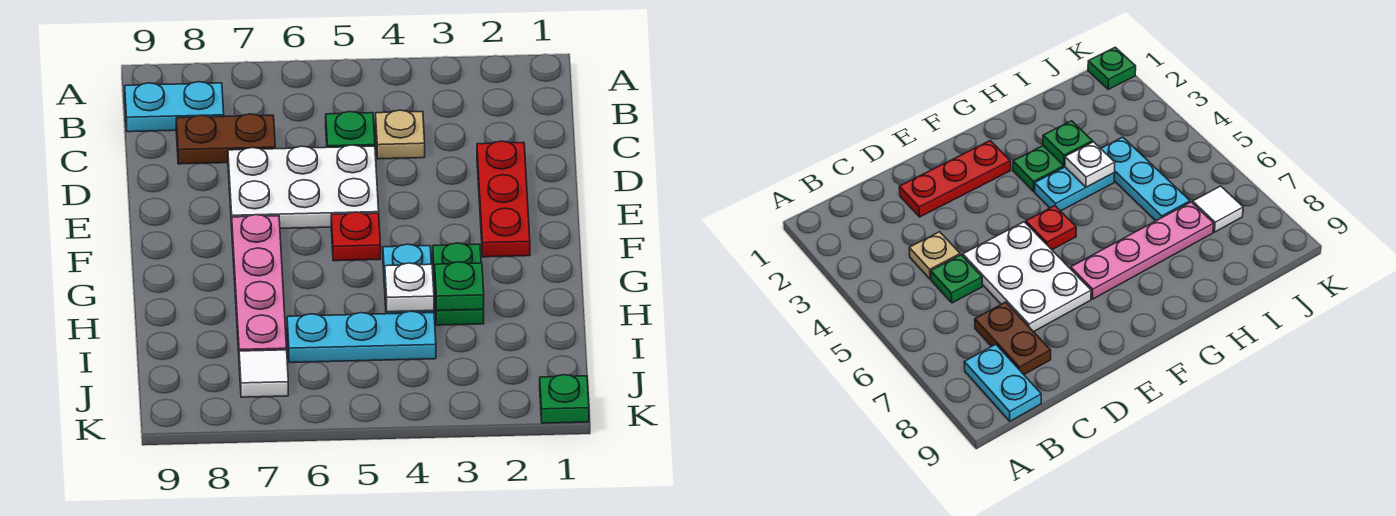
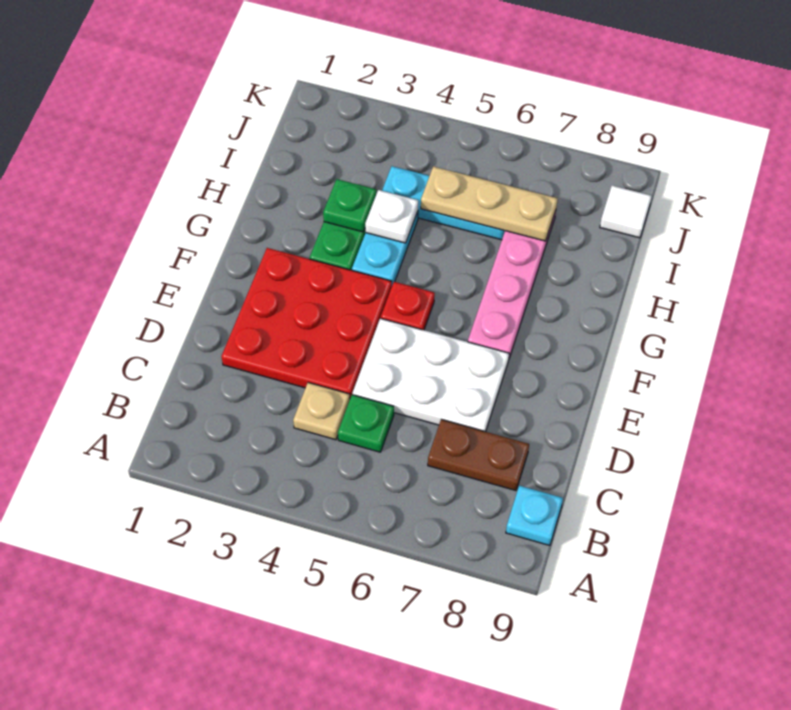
cyan plate B8:B9 level 1 -> cyan plate B9 level 1
red plate D2:F2 level 1 -> red plate D2:F4 level 1
none -> tan plate I5:I7 level 2
white tile J7 level 1 -> white tile J9 level 1
green plate K1 level 1 -> none

